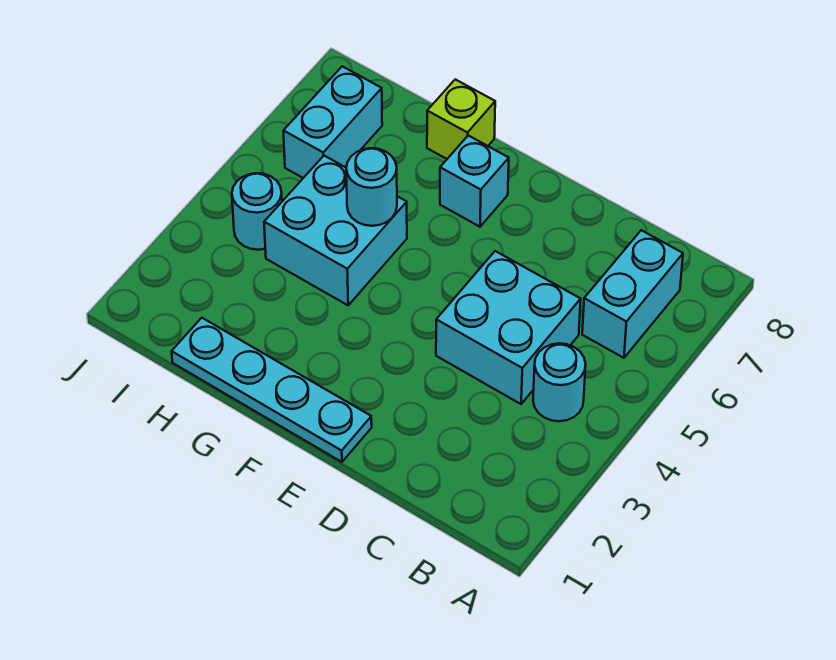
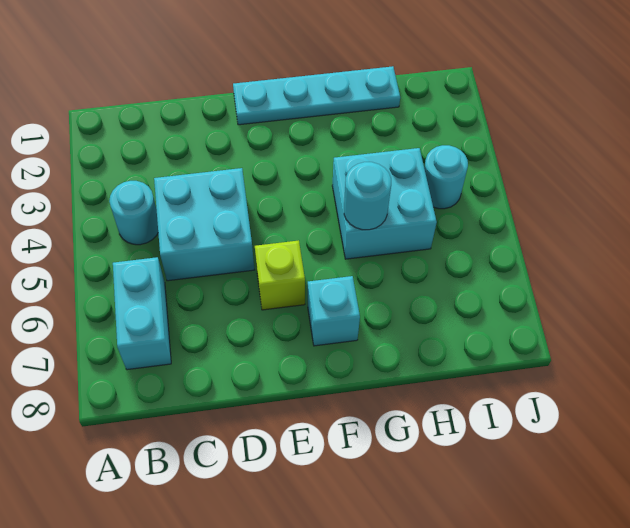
lime brick G8 level 1 -> lime brick E6 level 1
cyan brick I6:I7 level 1 -> none

